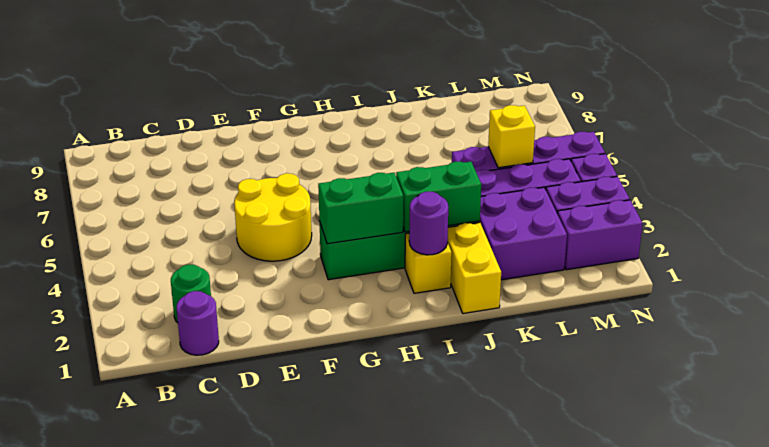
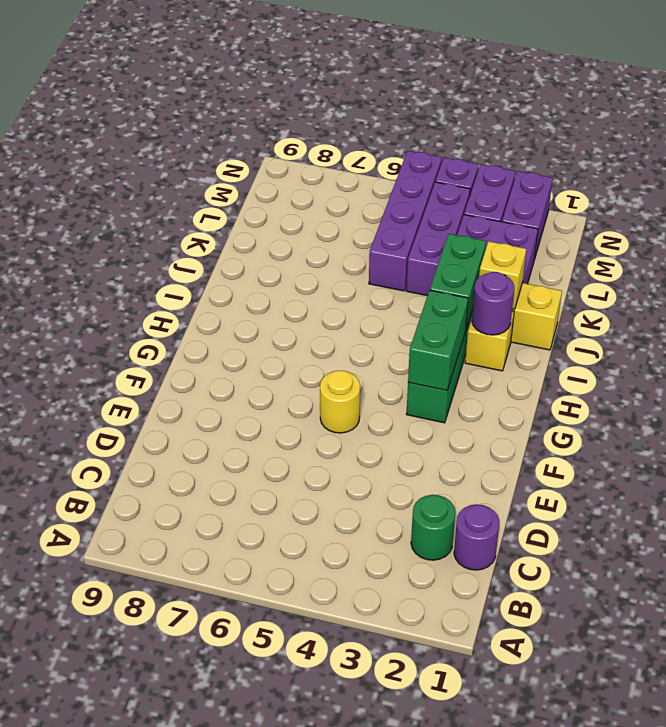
yellow round brick E4:F5 level 1 -> yellow round brick F5 level 1
yellow brick L5 level 2 -> yellow brick J2 level 2

